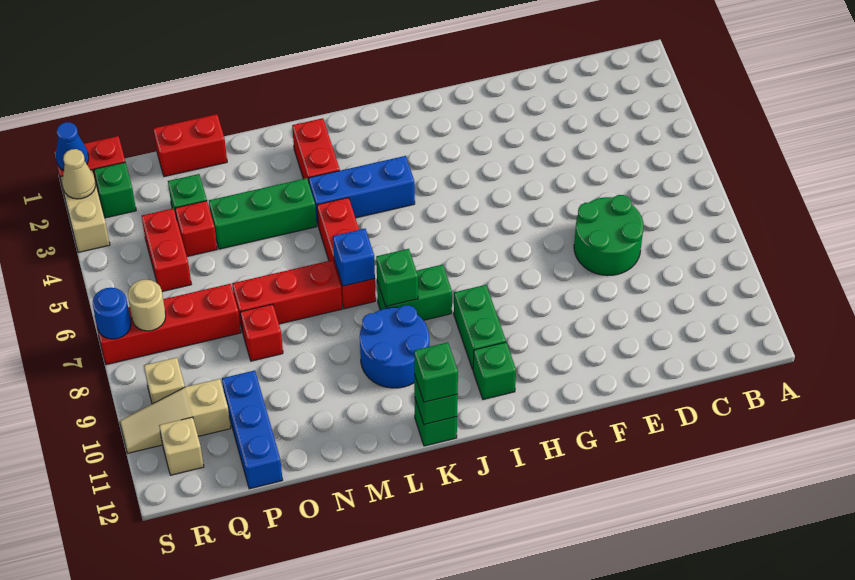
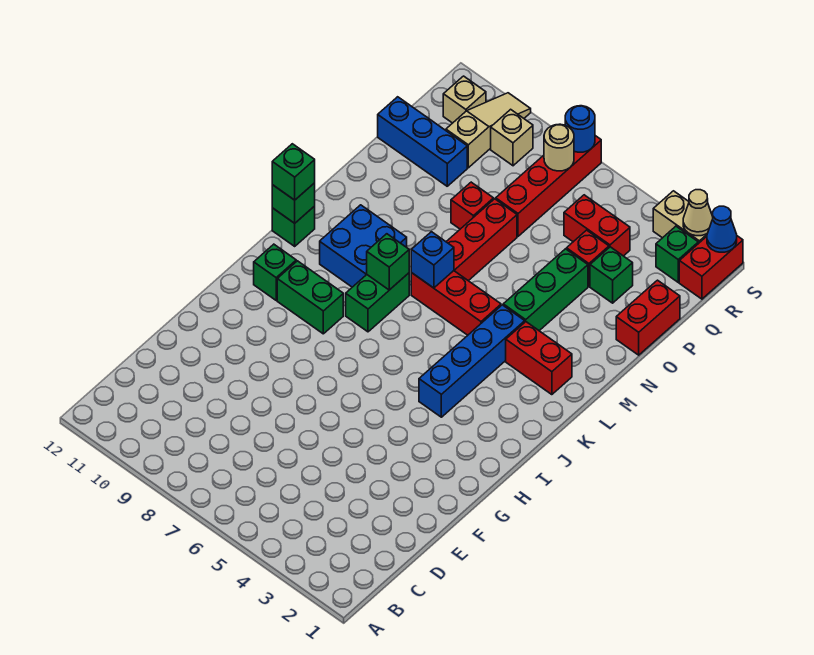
green round brick D7:E8 level 1 -> none
blue brick J4:L4 level 1 -> blue brick I4:L4 level 1
blue round brick K9:L10 level 1 -> blue brick K9:L10 level 1

